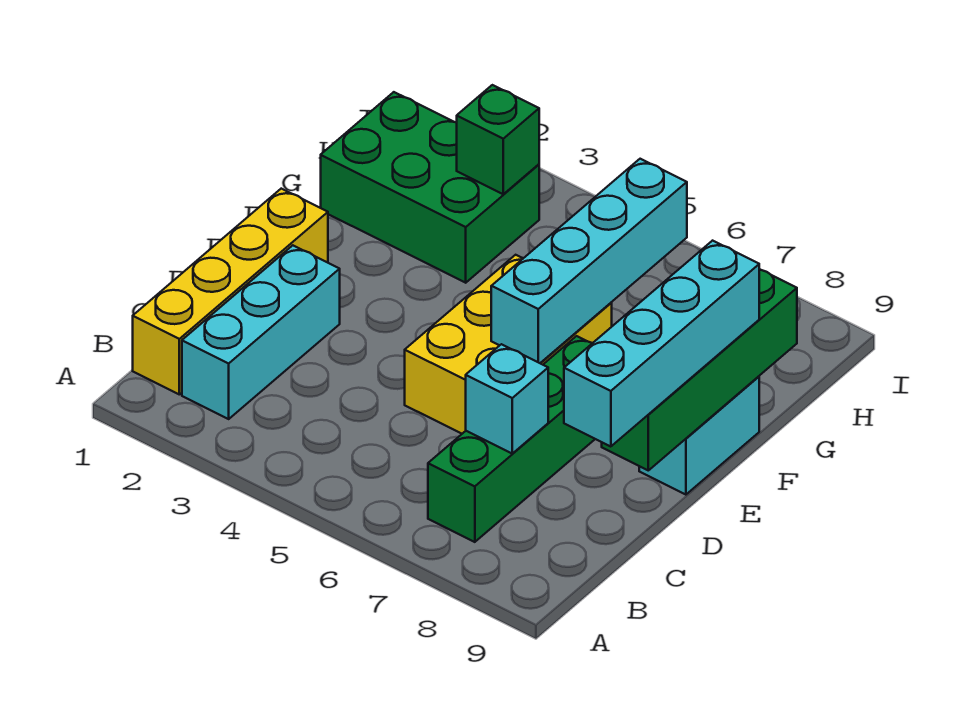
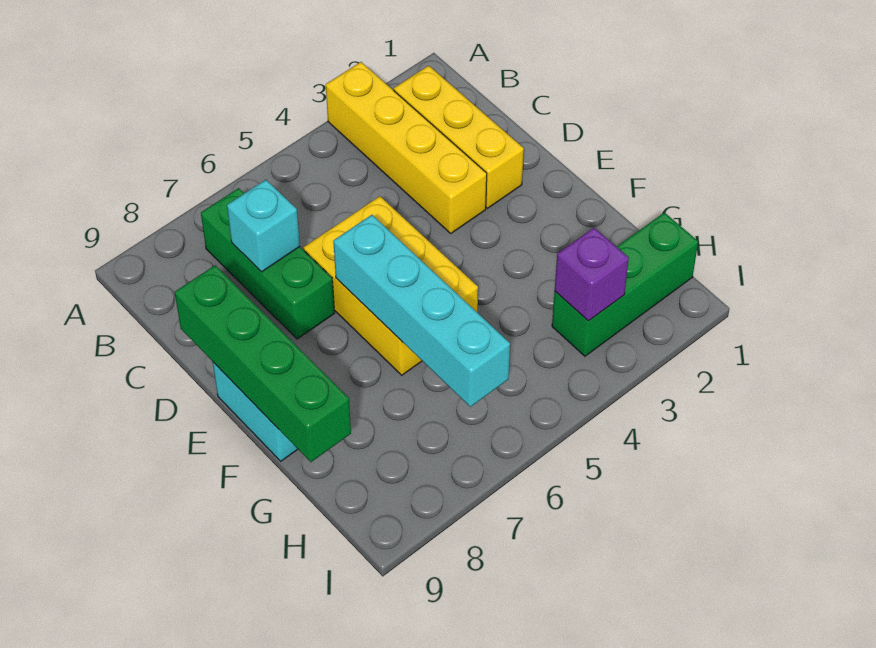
yellow brick B1:E1 level 1 -> yellow brick A3:D3 level 1
cyan brick B2:D2 level 1 -> yellow brick B2:D2 level 1
green brick B7:E7 level 1 -> green brick B7:D7 level 1
cyan brick C9:F9 level 3 -> none
green brick G1:H3 level 1 -> green brick H1:H3 level 1
green brick H3 level 2 -> purple brick H3 level 2

